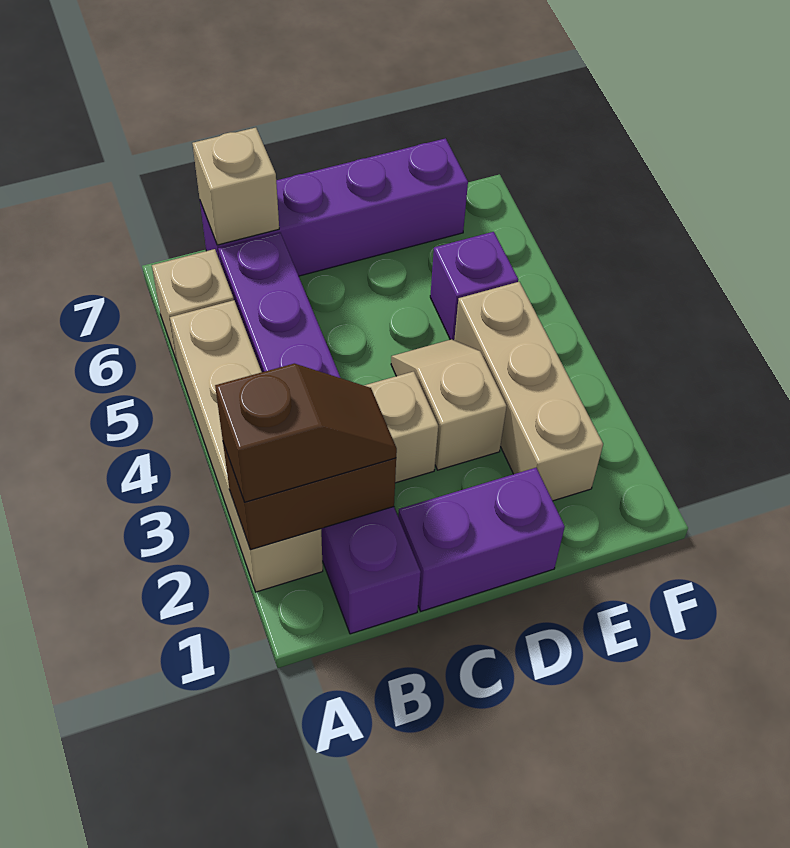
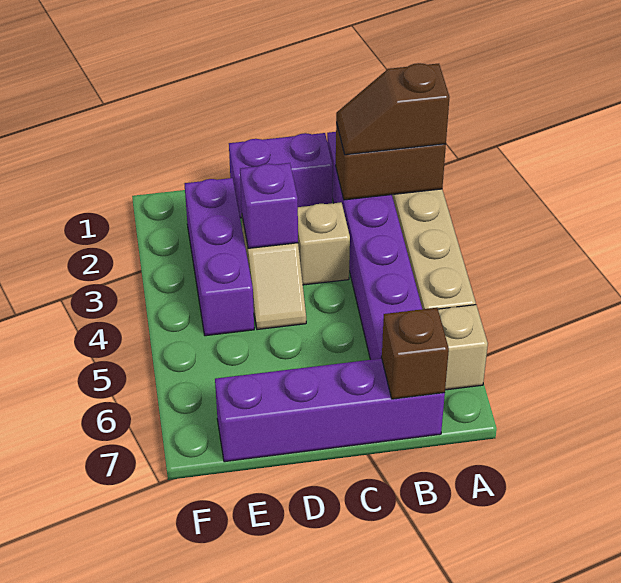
tan brick B7 level 2 -> brown brick B7 level 2
tan brick E2:E4 level 1 -> purple brick E2:E4 level 1
purple brick E5 level 1 -> purple brick D3 level 2

